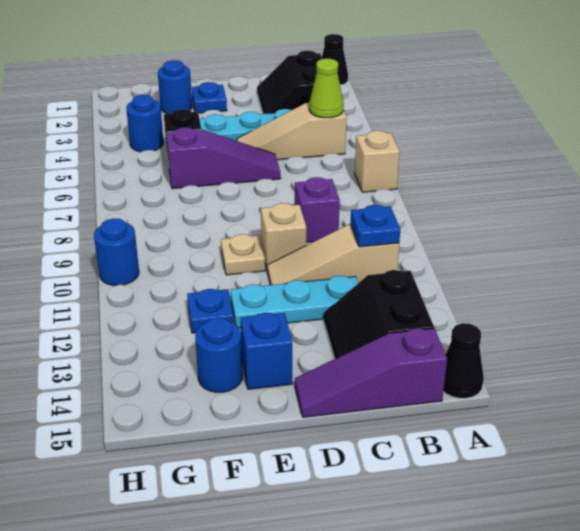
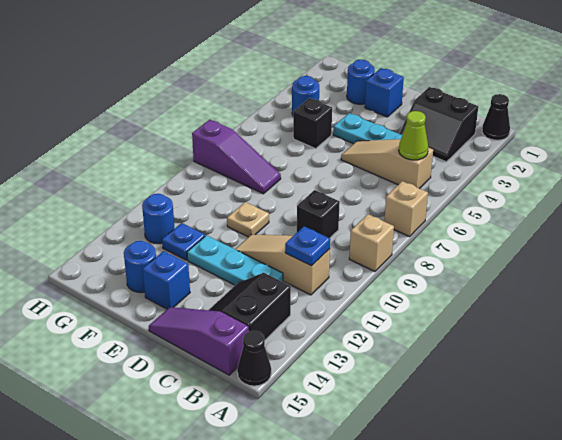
black slope B2:C3 level 1 top B -> black slope B2:C3 level 1 top 2
purple brick C9 level 1 -> black brick C9 level 1
purple slope D6:F6 level 1 top F -> purple slope F8:H8 level 1 top H
tan brick D10 level 1 -> tan brick A9 level 1
blue plate E2 level 1 -> blue brick E2 level 1
blue round brick H10 level 1 -> blue round brick G12 level 1

